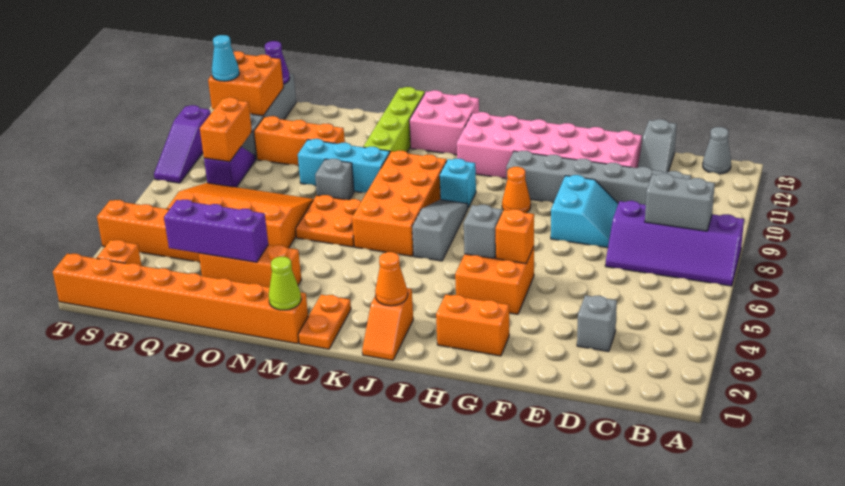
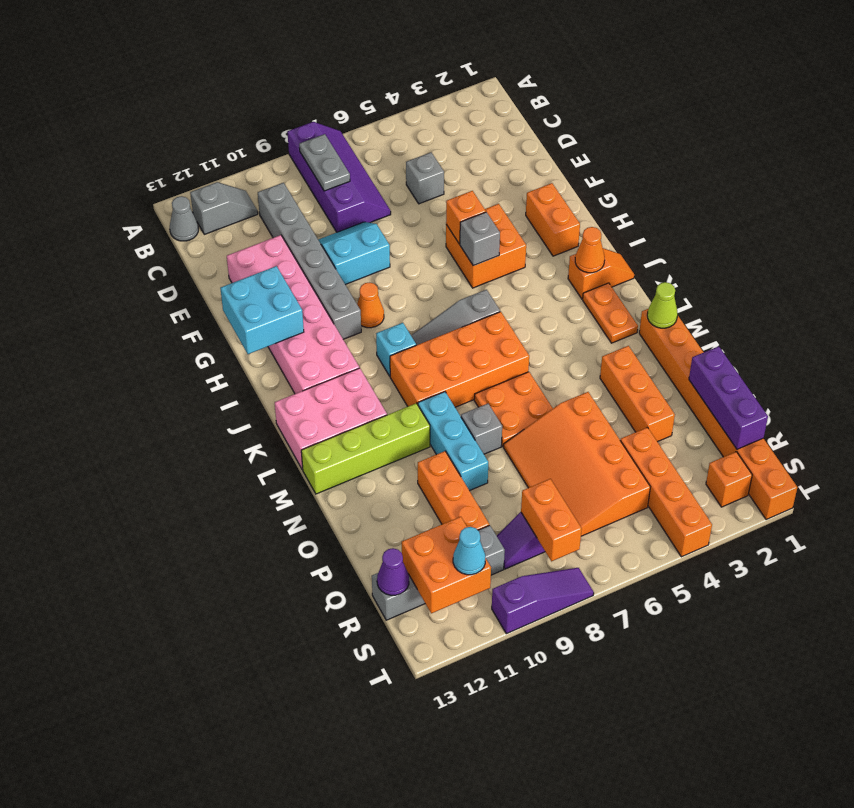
grey brick B8:C8 level 2 -> grey plate B8:C8 level 2
grey brick D3 level 1 -> grey brick D5 level 1
grey slope D12:D13 level 1 top 13 -> grey slope B11:B12 level 1 top 12
none -> cyan brick G12:H13 level 2
pink brick K12:L13 level 1 -> pink brick K11:L13 level 1
orange plate L1:L2 level 1 -> orange plate K2:L2 level 1
purple brick O3:Q3 level 2 -> purple brick P1:R1 level 2
orange brick R8:R9 level 2 -> orange brick R8:S8 level 2

